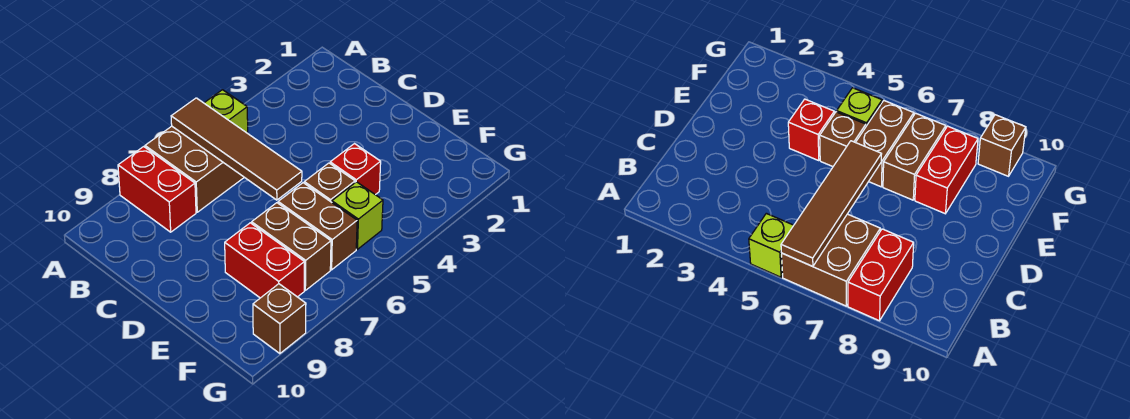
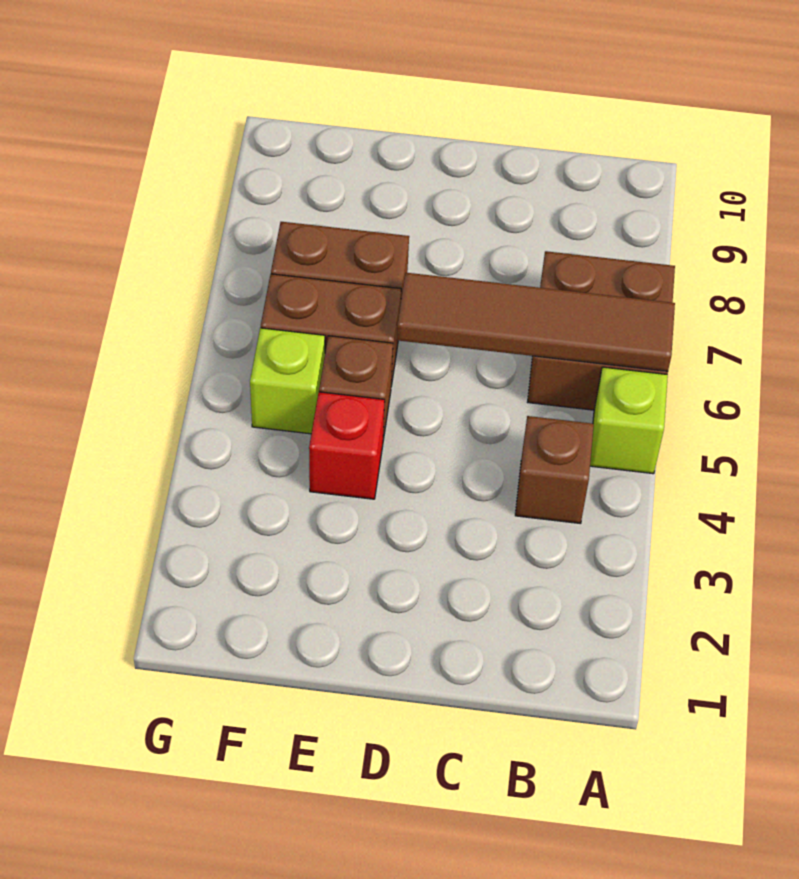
red brick A8:B8 level 1 -> none
red brick E8:F8 level 1 -> none
brown brick G9 level 1 -> brown brick B4 level 1

